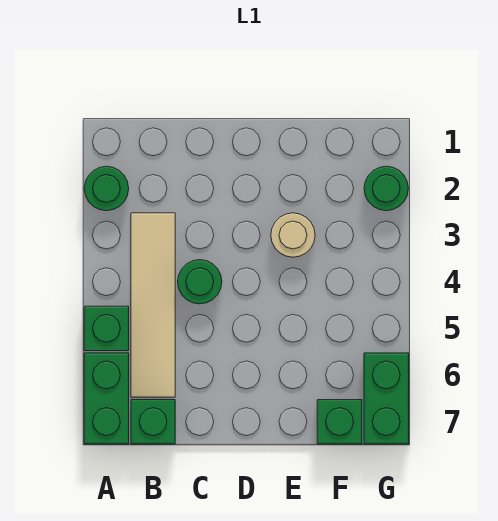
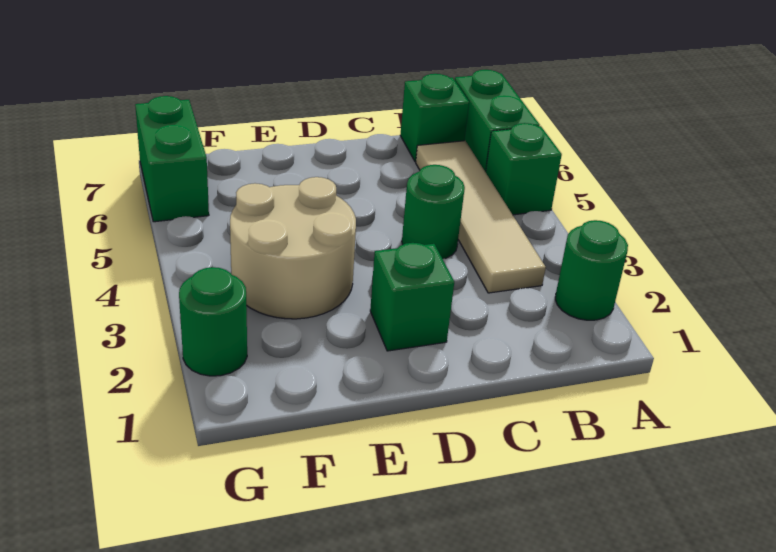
tan round brick E3 level 1 -> tan round brick E3:F4 level 1
green brick F7 level 1 -> green brick D2 level 1

